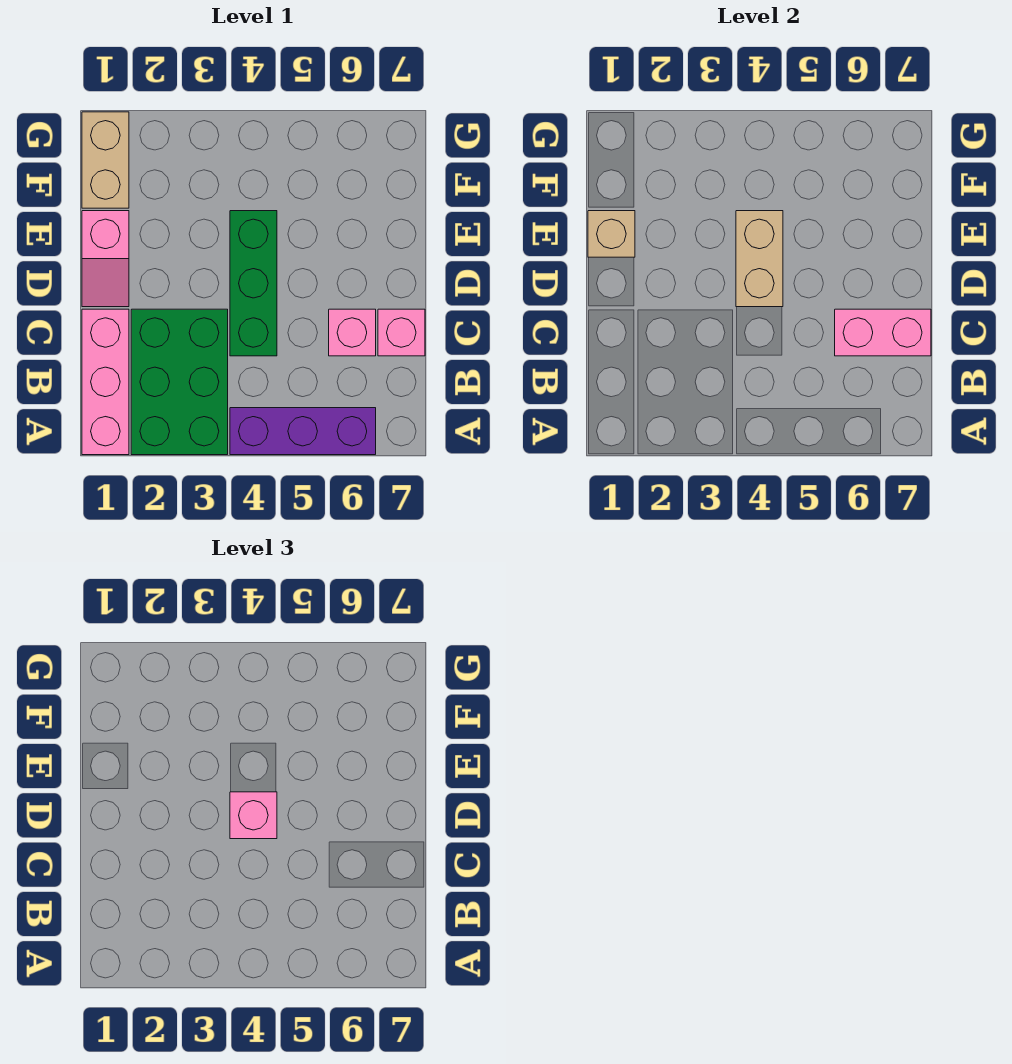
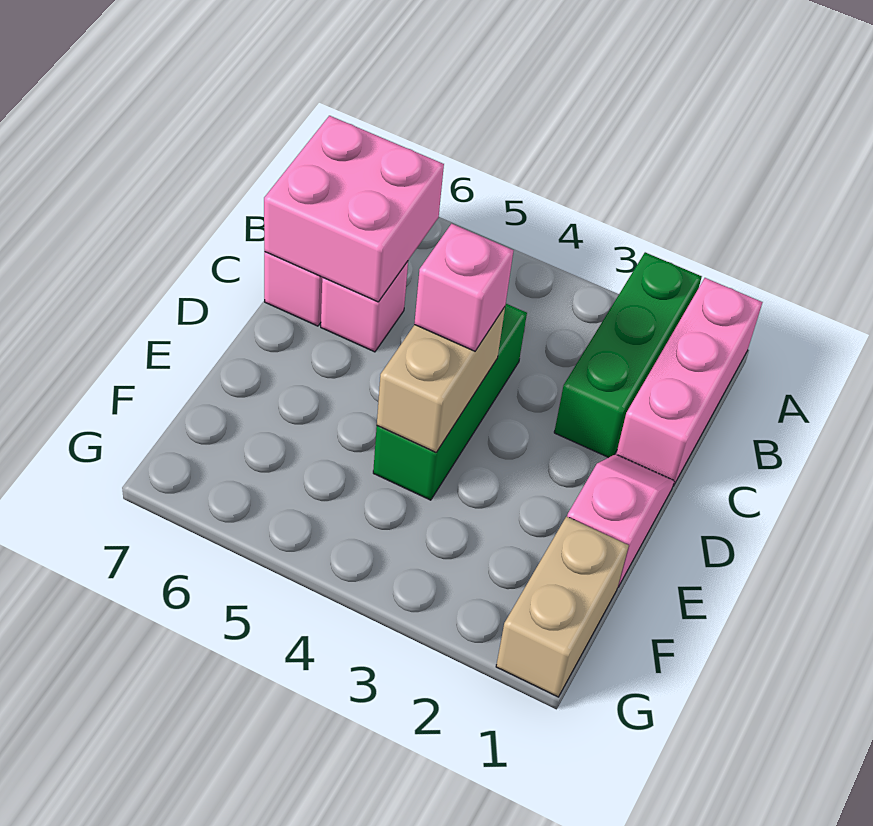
green brick A2:C3 level 1 -> green brick A2:C2 level 1
purple brick A4:A6 level 1 -> none
pink brick C6:C7 level 2 -> pink brick B6:C7 level 2
tan brick E1 level 2 -> none

